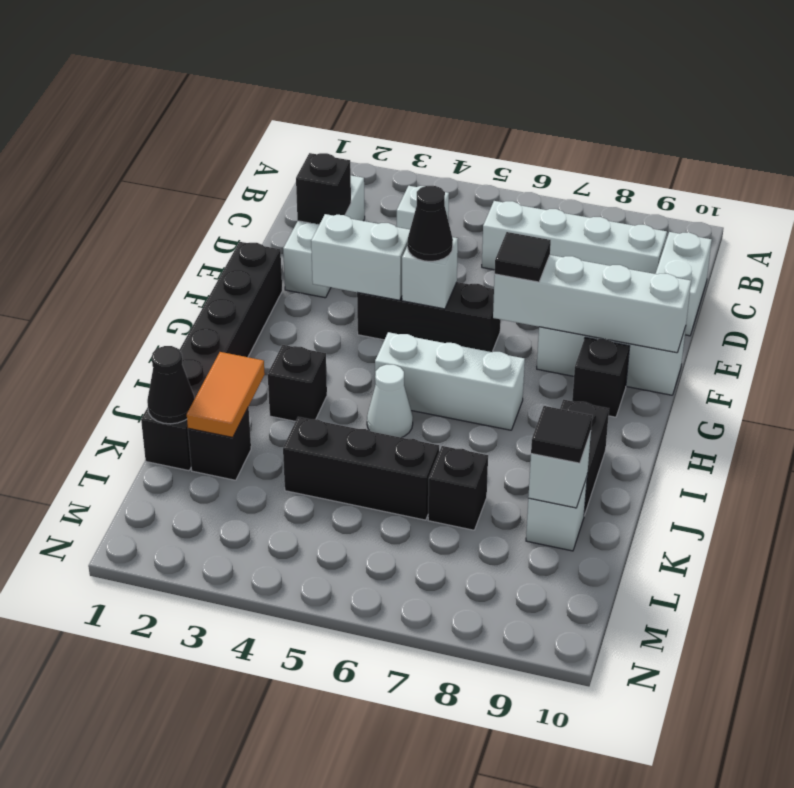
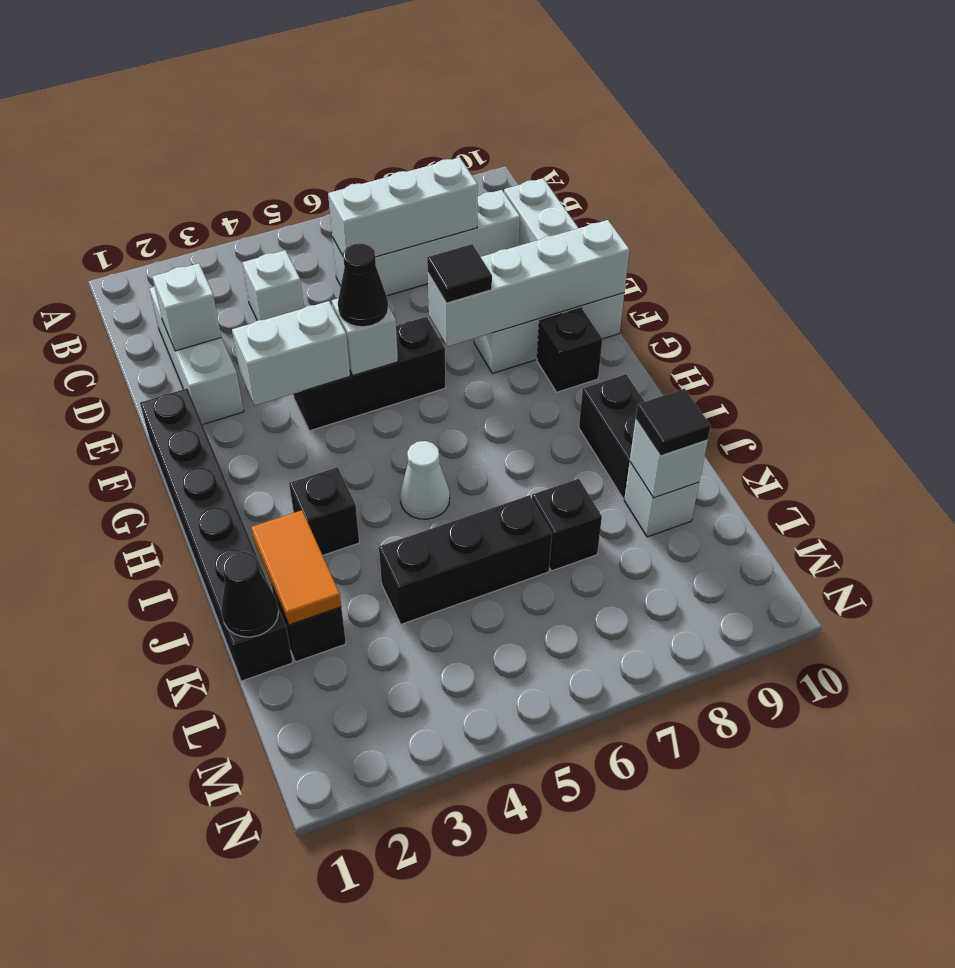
black brick D2 level 2 -> white brick D2 level 2
white brick H5:H7 level 1 -> white brick C6:C8 level 2

